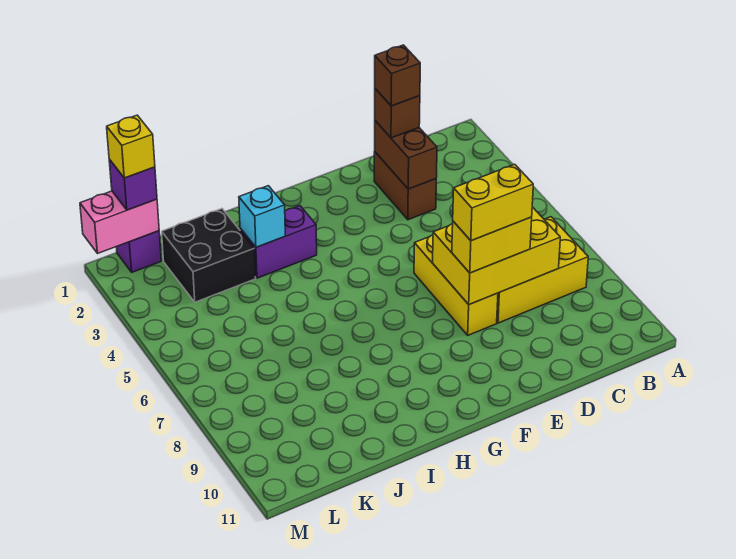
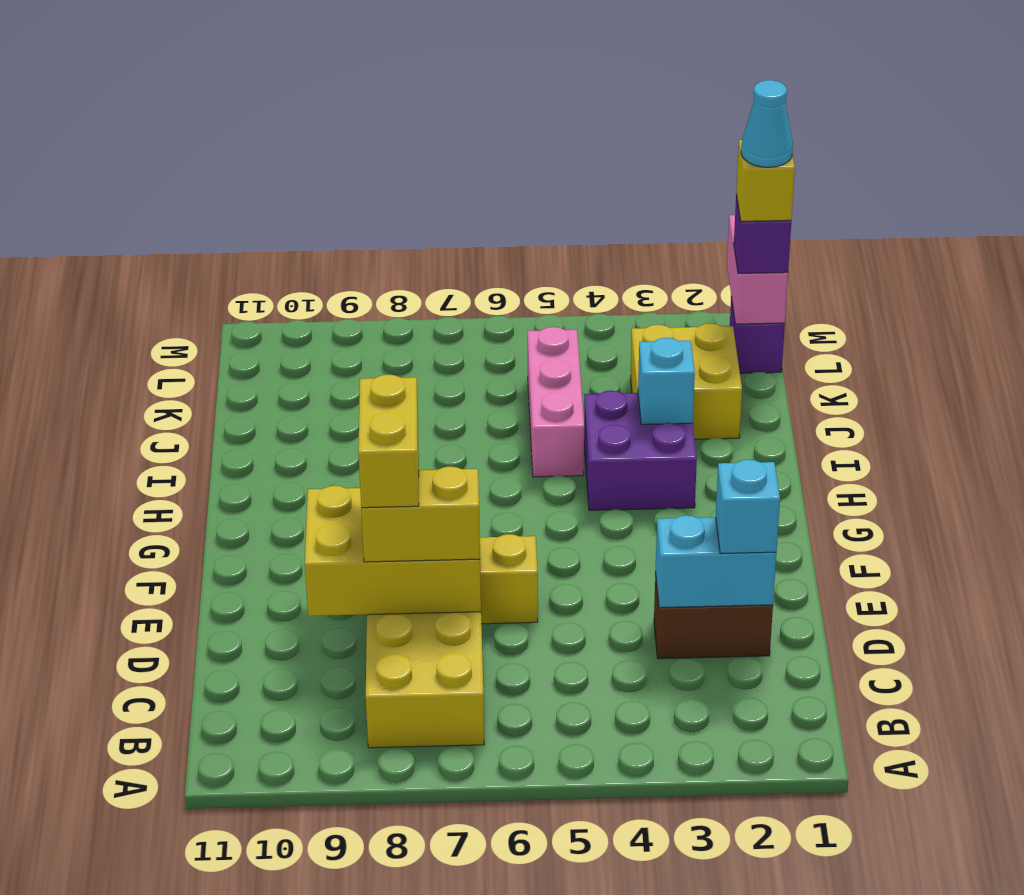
yellow brick C7:E8 level 2 -> yellow brick D7:E9 level 2
brown brick D2:D3 level 2 -> cyan brick D2:D3 level 2
brown brick D2 level 3 -> cyan brick D2 level 3
brown brick D2 level 4 -> none
yellow brick D8:E8 level 3 -> yellow brick D7:D8 level 3
purple brick H3:I3 level 1 -> purple brick H3:I4 level 1
none -> pink brick I5:K5 level 1
black brick J2:K3 level 1 -> yellow brick J2:K3 level 1
none -> cyan cone L1 level 5

